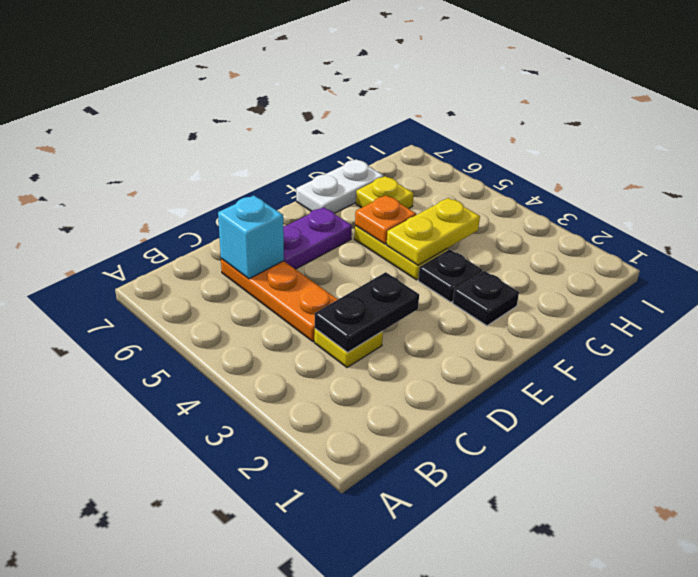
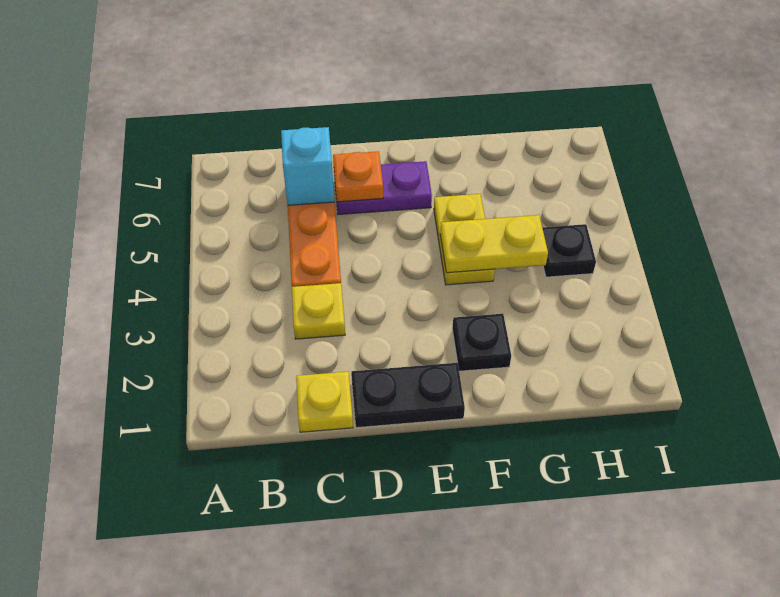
black plate C3:D3 level 2 -> black plate D1:E1 level 1
black plate F3 level 1 -> black plate H4 level 1
orange plate F5 level 2 -> orange plate D6 level 2
white plate F7:G7 level 1 -> none
yellow plate G6 level 1 -> yellow plate C1 level 1

